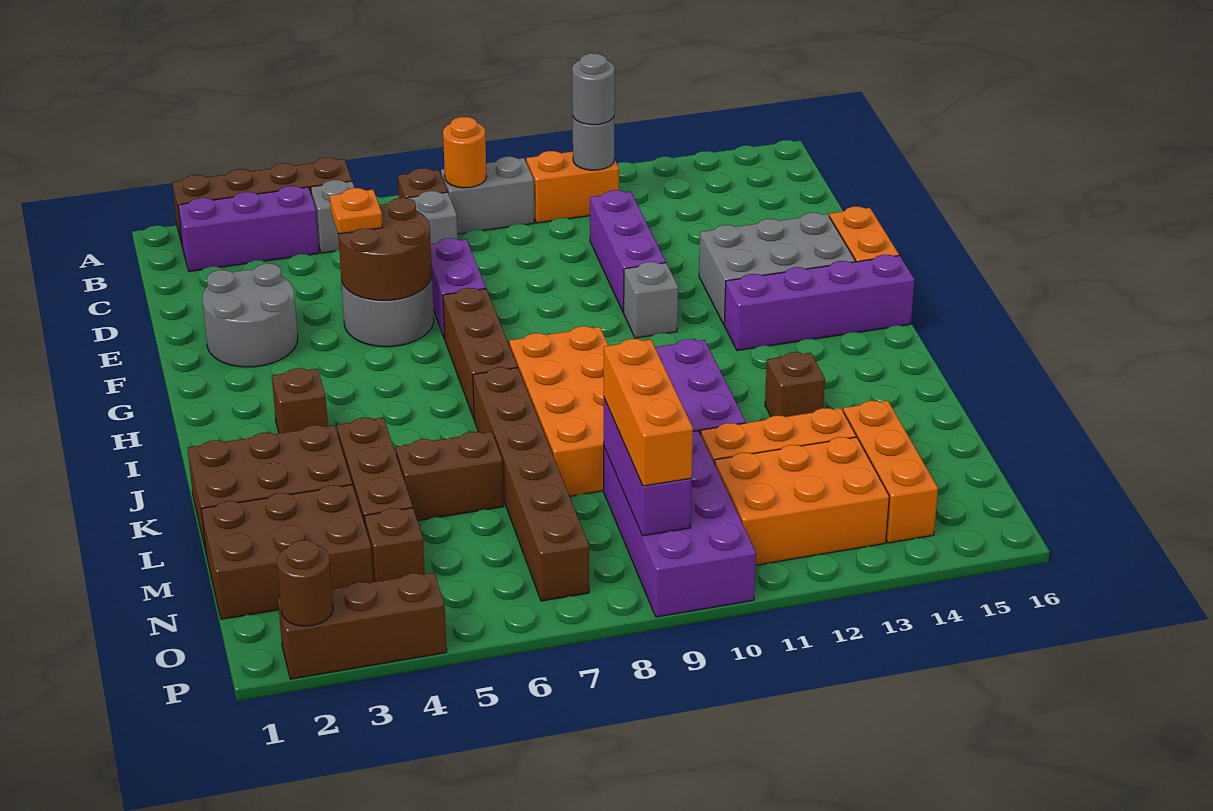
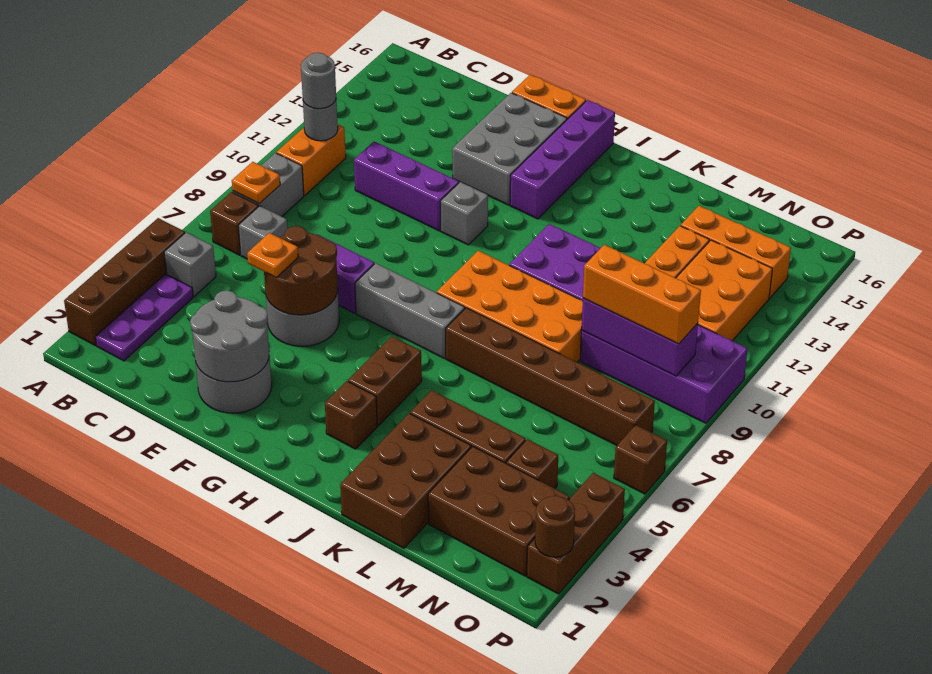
purple brick B2:B4 level 1 -> purple plate B2:B4 level 1
orange round brick B8 level 2 -> orange plate B8 level 2
none -> grey round brick E2:F3 level 2
brown brick G7:I7 level 1 -> grey brick G7:I7 level 1
brown brick K13 level 1 -> brown brick P6 level 1
brown brick L5:L6 level 1 -> brown brick I4:I5 level 1
brown brick M1:N3 level 1 -> brown brick M2:O3 level 1

